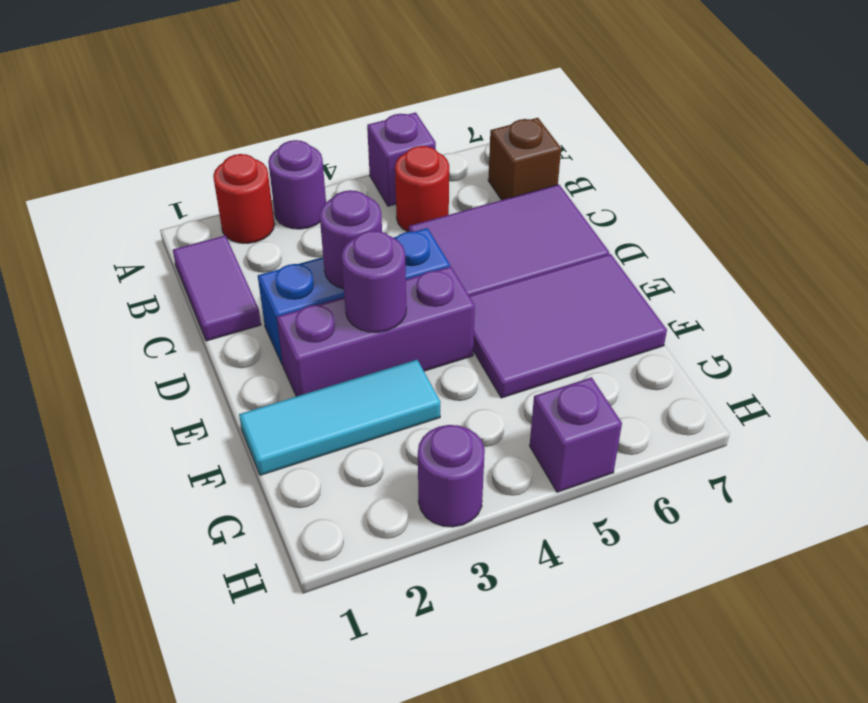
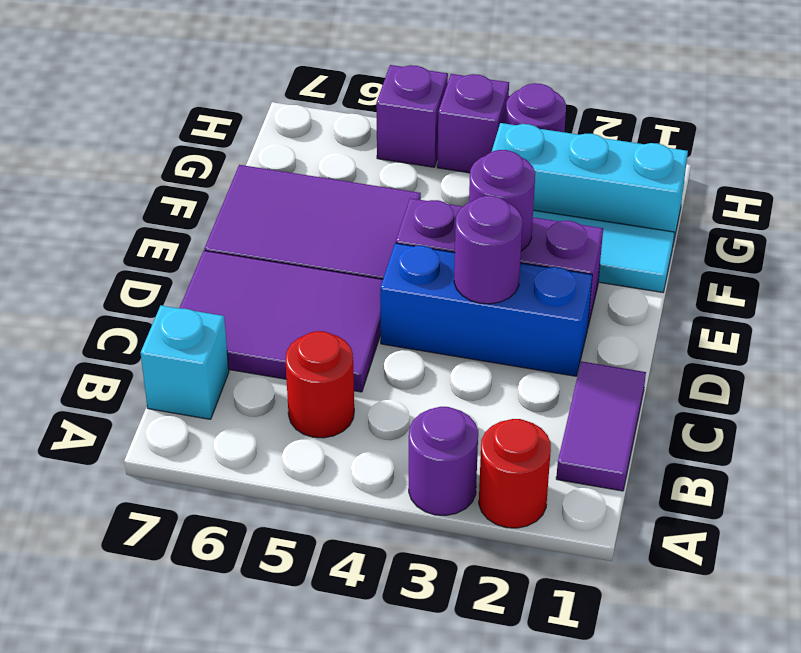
purple brick A5 level 1 -> purple brick H4 level 1
brown brick B7 level 1 -> cyan brick B7 level 1
none -> cyan brick G1:G3 level 1

